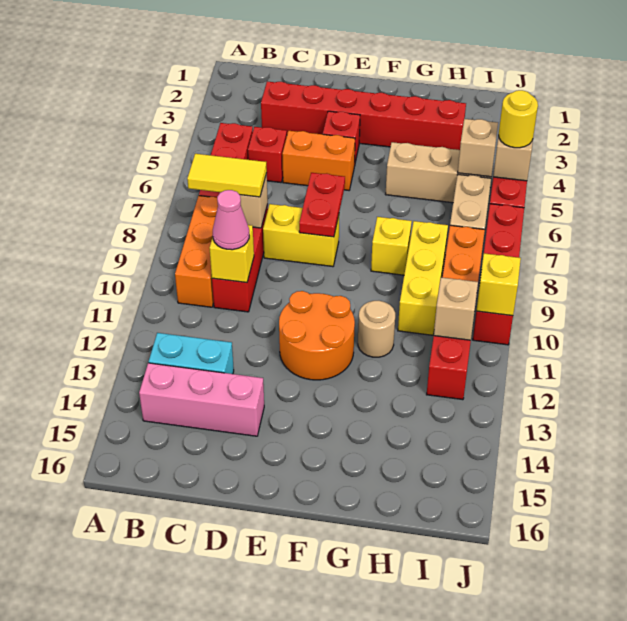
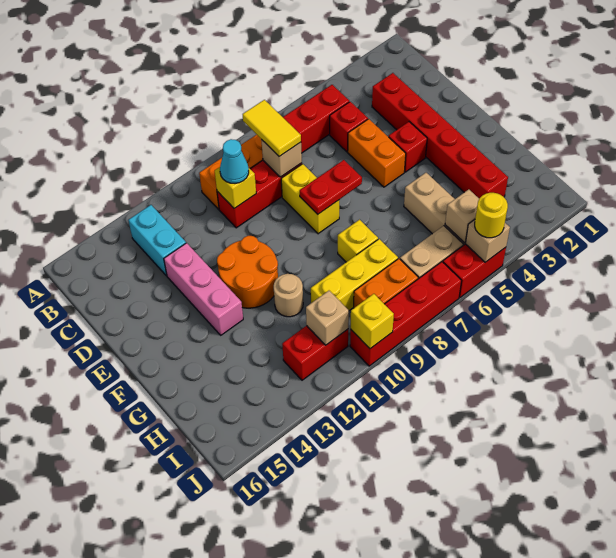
pink brick B14:D14 level 1 -> pink brick D13:F13 level 1
pink cone C10 level 3 -> cyan cone C10 level 3

